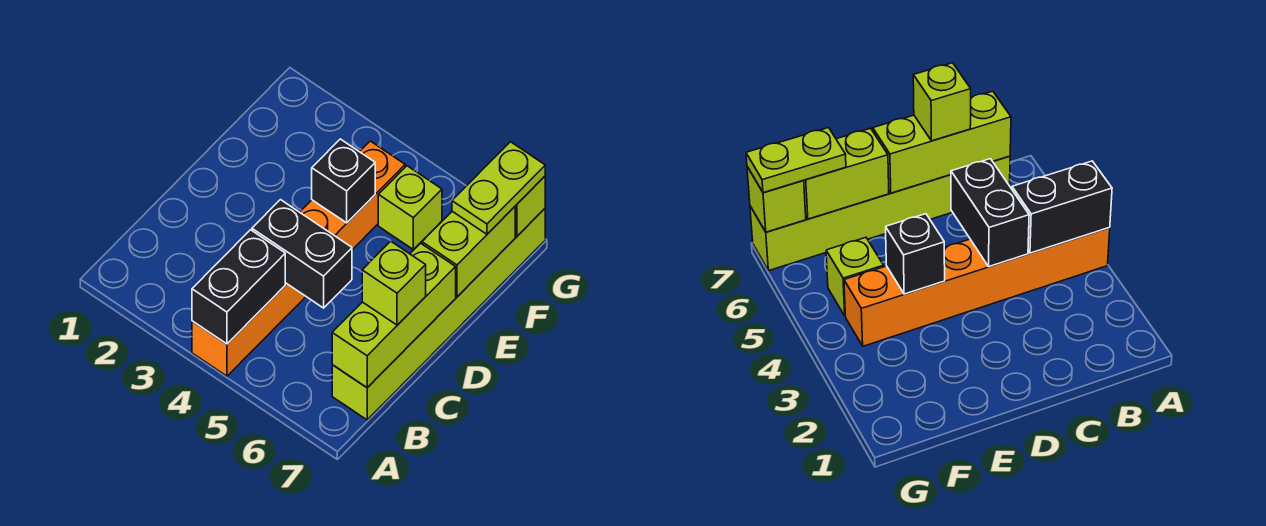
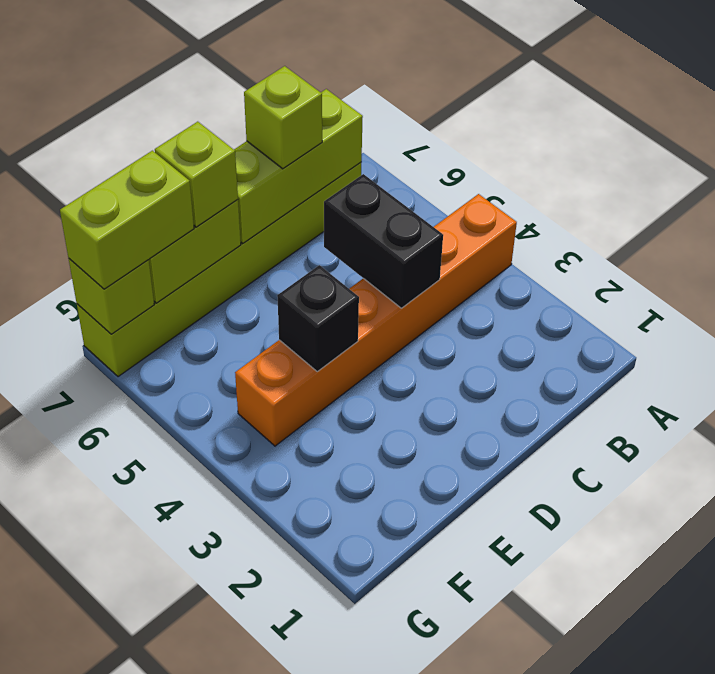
black brick A4:B4 level 2 -> none
lime brick F5 level 1 -> lime brick E7 level 3
lime plate F7:G7 level 3 -> lime brick F7:G7 level 3

